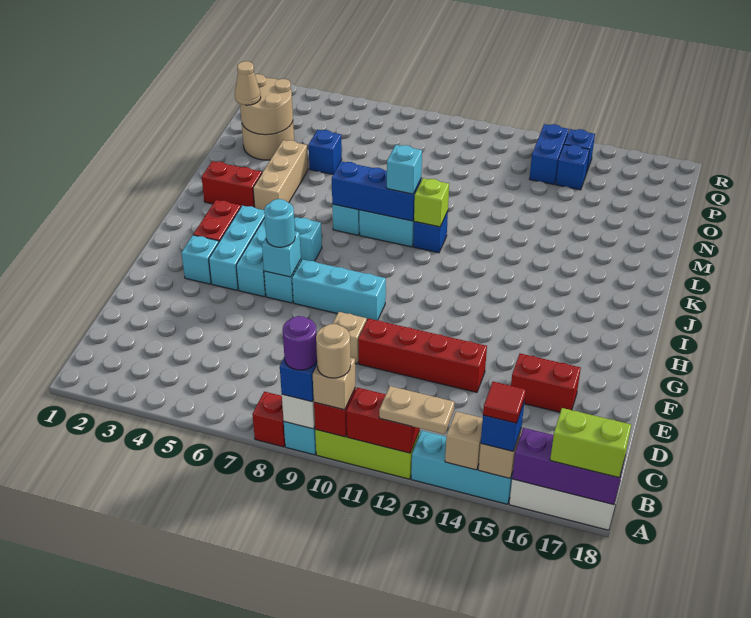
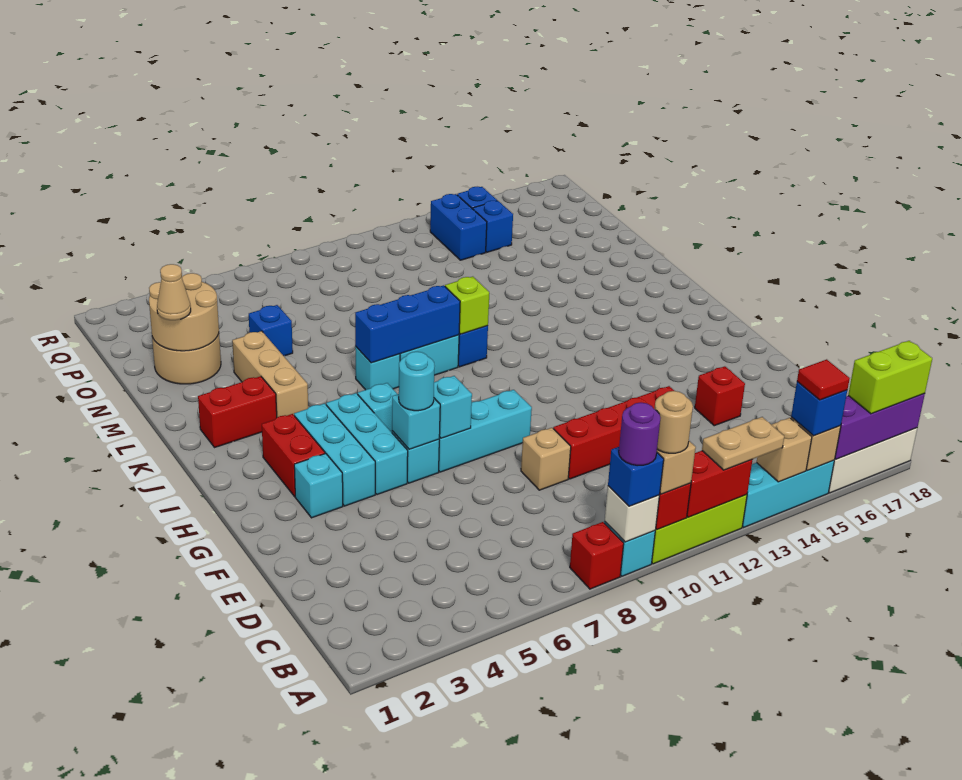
red brick E15:E16 level 1 -> red brick E15 level 1
cyan brick K9 level 3 -> cyan brick G7 level 2

